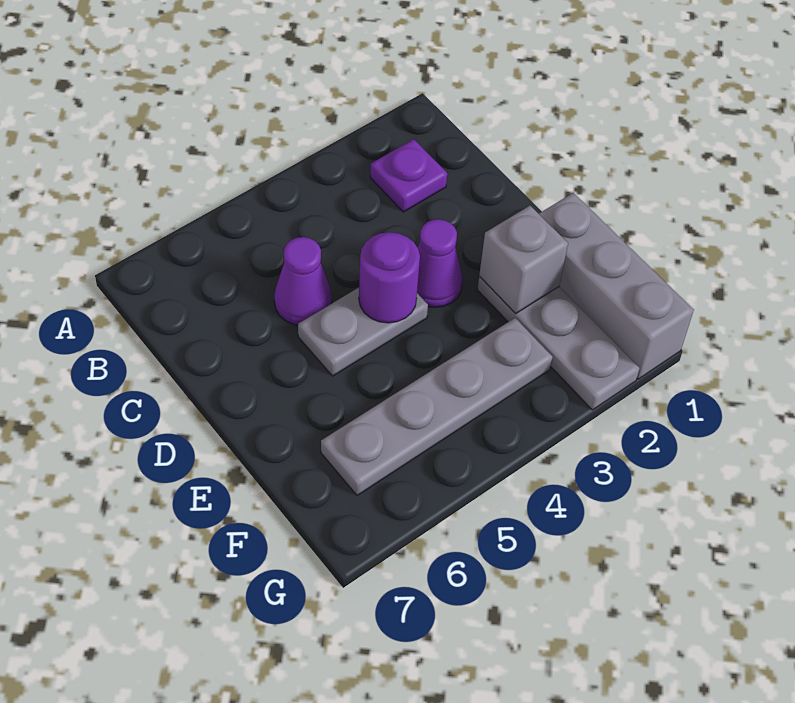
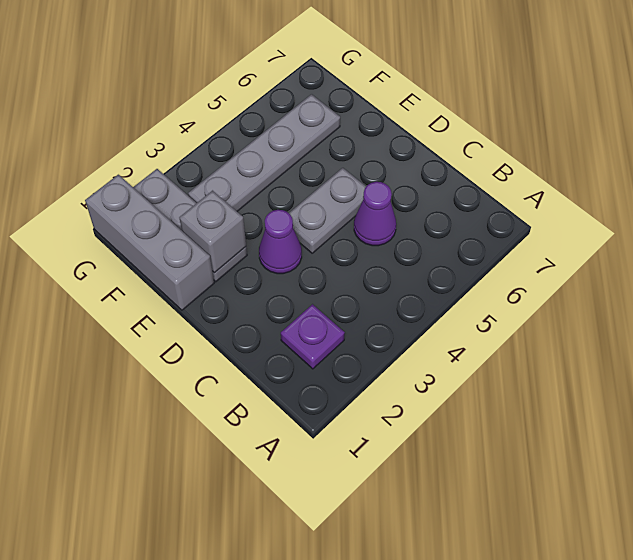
purple round brick D4 level 2 -> none

